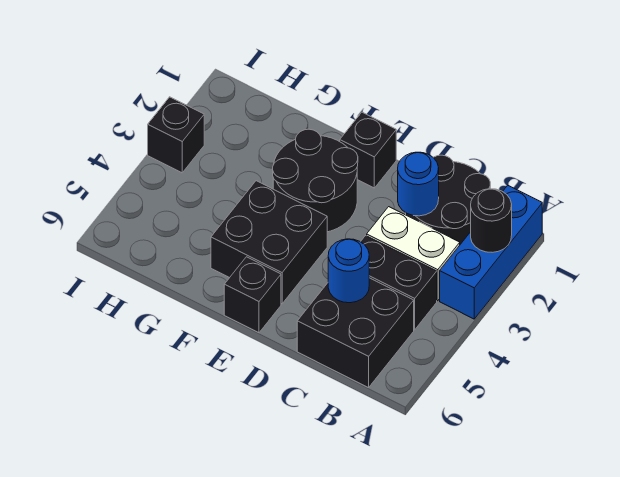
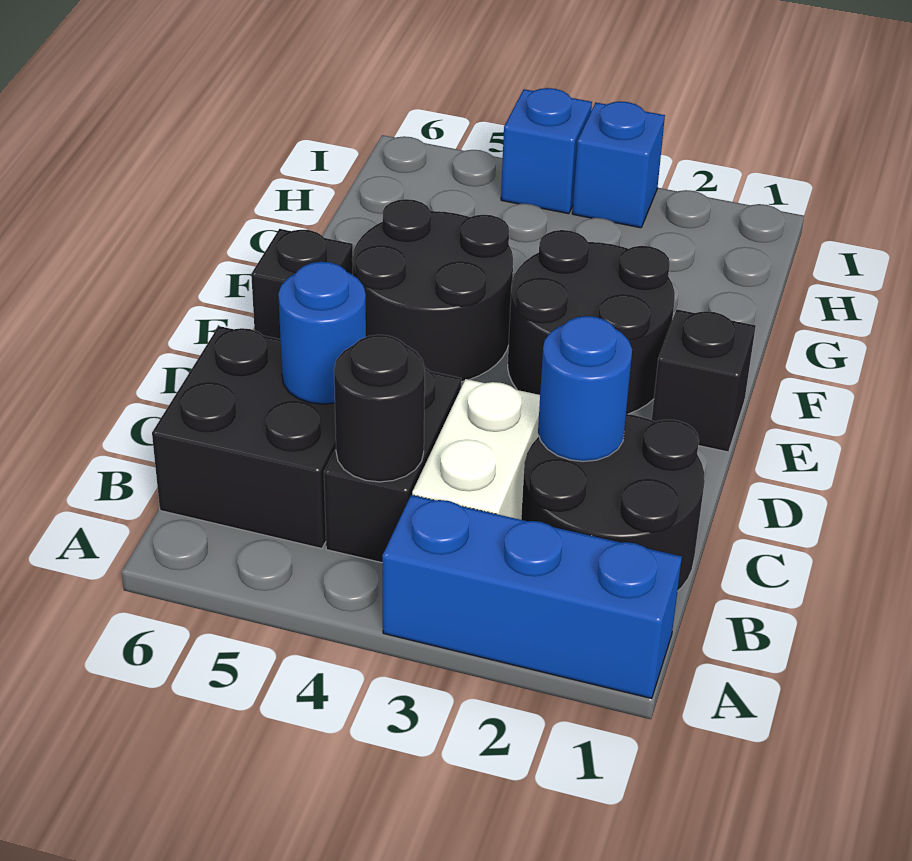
black round brick A2 level 2 -> black round brick B4 level 2
black brick E4:F5 level 1 -> black round brick E4:F5 level 1
black brick I3 level 1 -> blue brick I3 level 1
none -> blue brick I4 level 1

